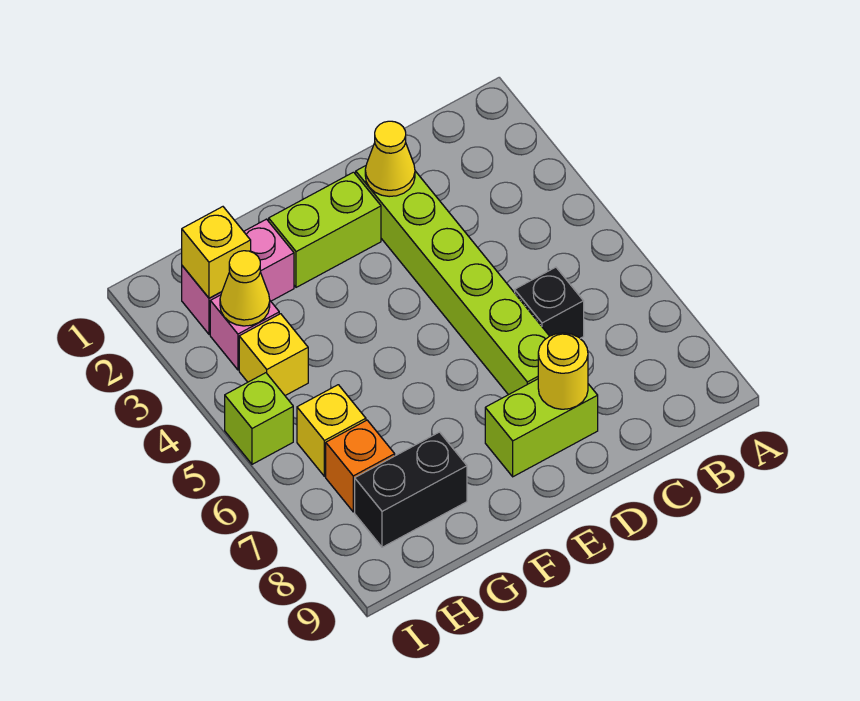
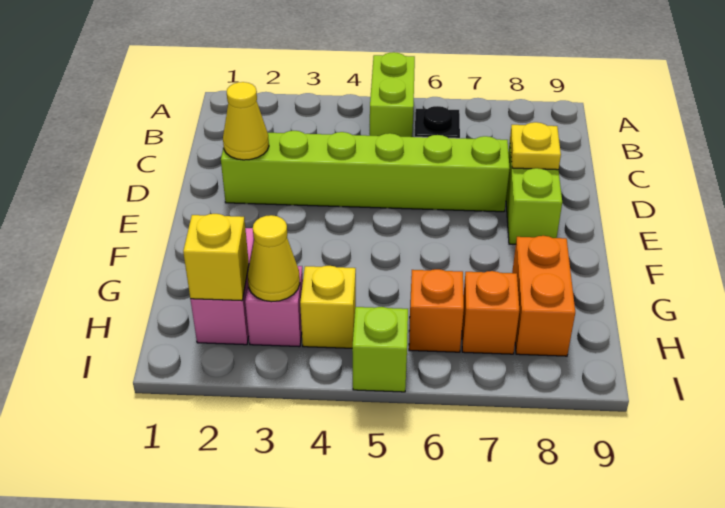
yellow round brick D8 level 2 -> yellow plate D8 level 2
lime brick E2:F2 level 1 -> lime brick A5:B5 level 1
black brick G8:H8 level 1 -> orange brick G8:H8 level 1
yellow brick H6 level 1 -> orange brick H6 level 1

